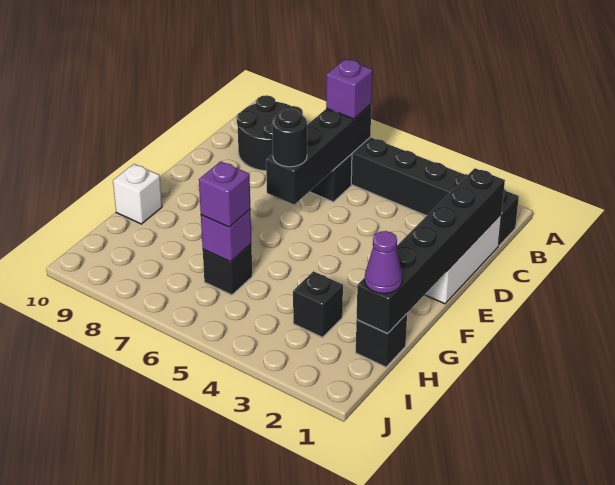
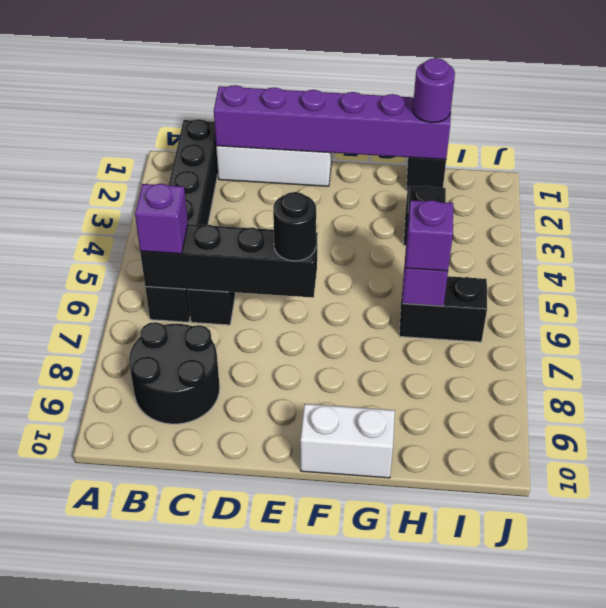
black brick C1:H1 level 2 -> purple brick C1:H1 level 2
white brick G10 level 1 -> white brick F10:G10 level 1
purple cone H1 level 3 -> purple round brick H1 level 3
black brick H6 level 1 -> black brick H6:I6 level 1

